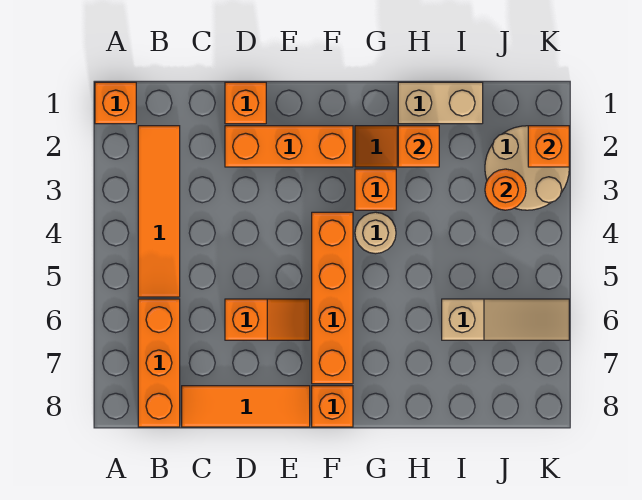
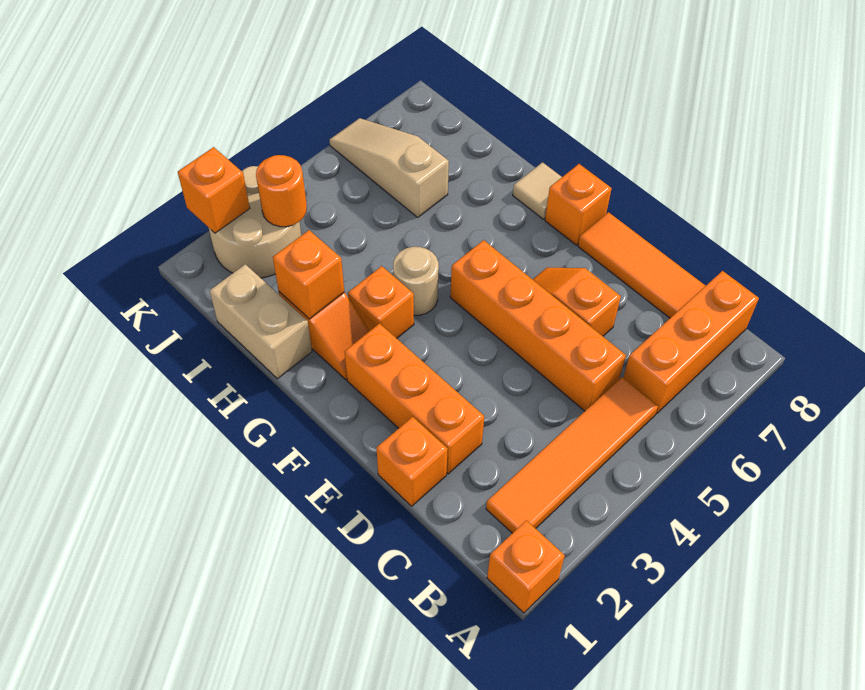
orange brick F4:F7 level 1 -> orange brick C5:F5 level 1
none -> tan tile G8 level 1

